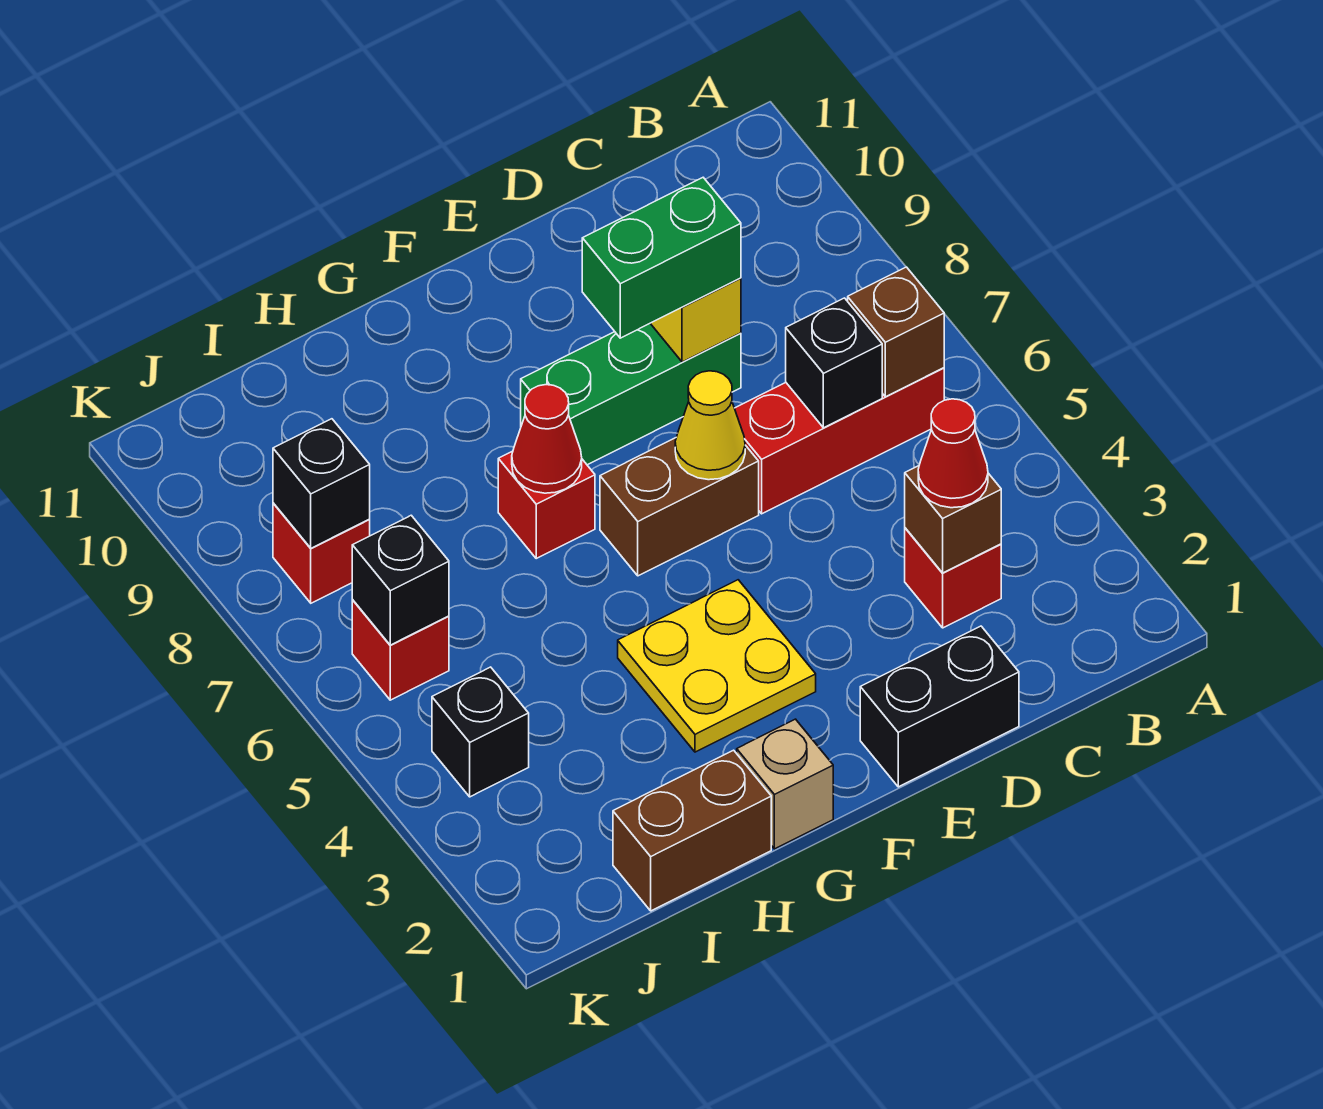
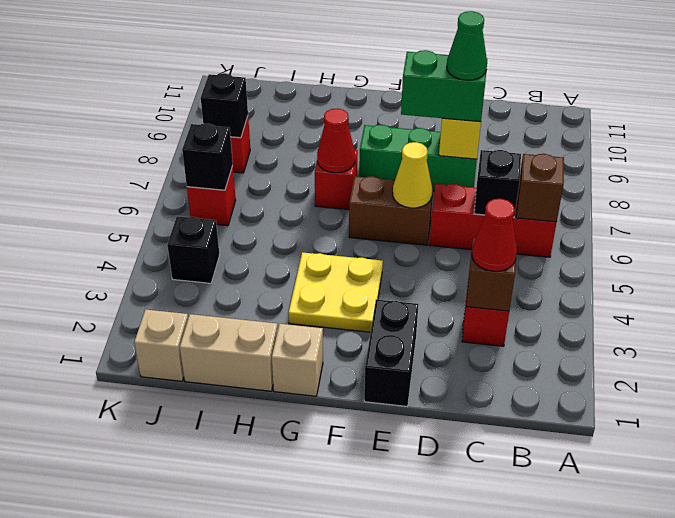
black brick D1:E1 level 1 -> black brick E1:E2 level 1
none -> green cone D8 level 4
brown brick H1:I1 level 1 -> tan brick H1:I1 level 1
none -> tan brick J1 level 1

